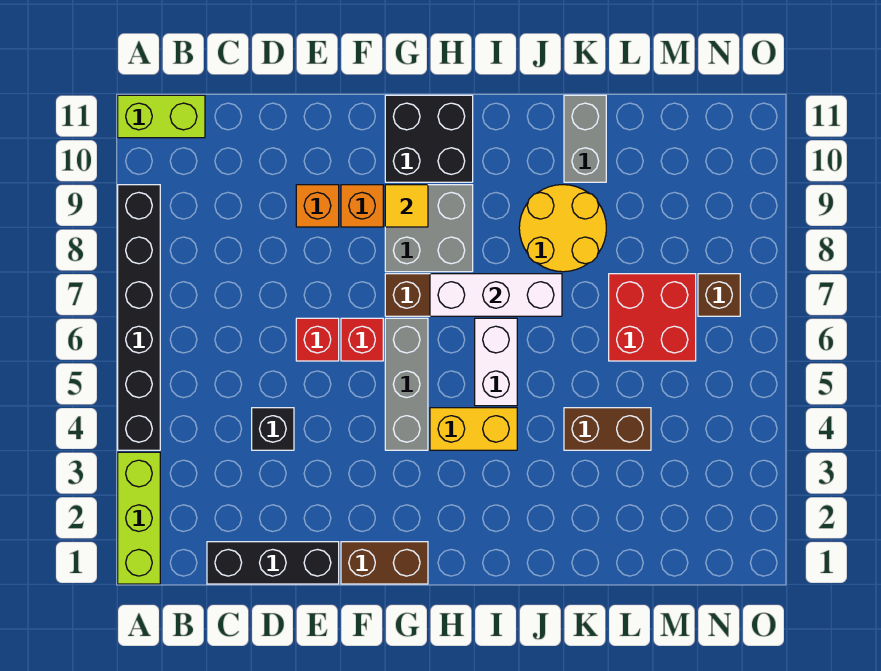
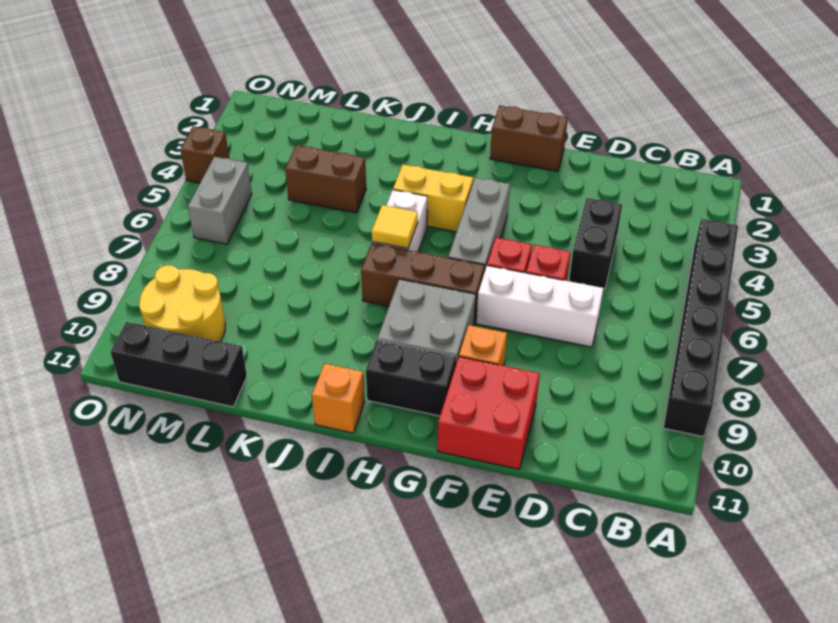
lime brick A1:A3 level 1 -> none
lime brick A11:B11 level 1 -> none
black brick C1:E1 level 1 -> black brick L11:N11 level 1
black brick D4 level 1 -> black brick D4:D5 level 1
orange brick E9 level 1 -> orange brick I11 level 1
yellow tile G9 level 2 -> yellow tile I6 level 2
black brick G10:H11 level 1 -> black brick G10:H10 level 1
white brick H7:J7 level 2 -> white brick D7:F7 level 1
yellow round brick J8:K9 level 1 -> yellow round brick M9:N10 level 1
grey brick K10:K11 level 1 -> grey brick N5:N6 level 1
red brick L6:M7 level 1 -> red brick E10:F11 level 1
brown brick N7 level 1 -> brown brick O4 level 1

